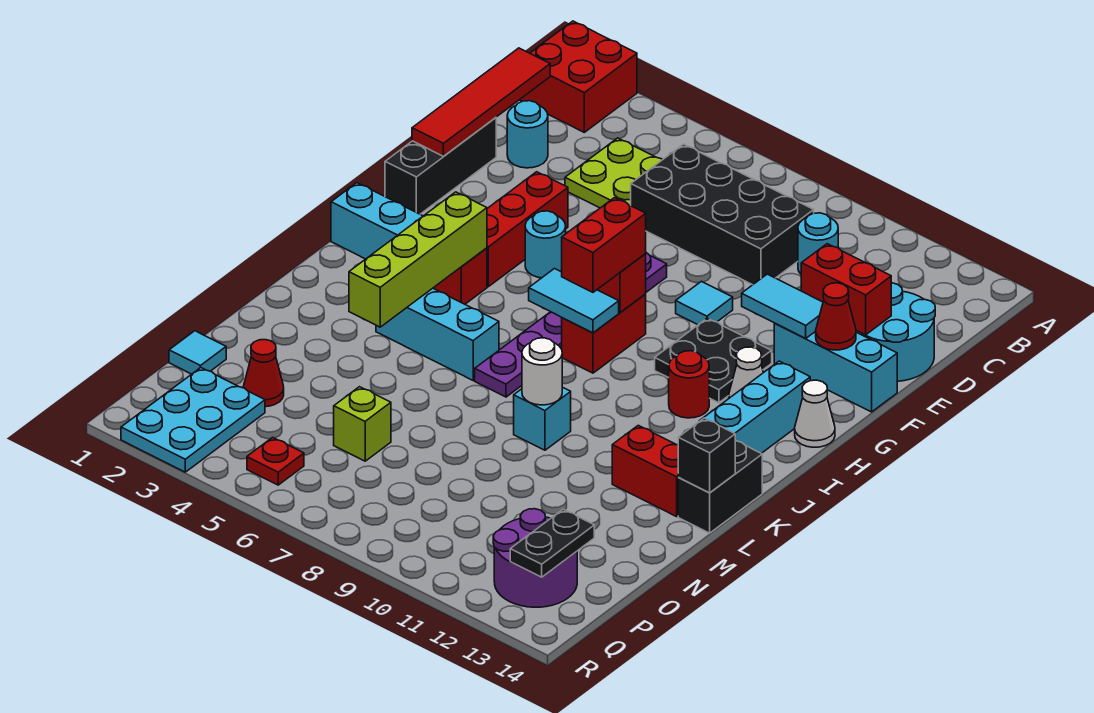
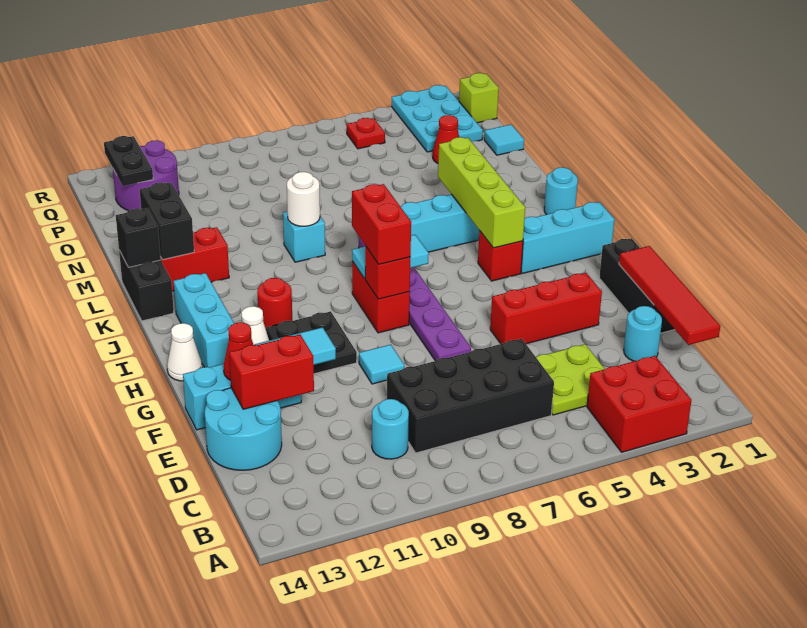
red brick A1:B2 level 1 -> red brick A3:B4 level 1
red brick F4:H4 level 1 -> red brick F3:F5 level 1
cyan round brick G5 level 1 -> cyan round brick K1 level 1
none -> black brick L13:M13 level 2
lime brick O6 level 1 -> lime brick Q1 level 1

